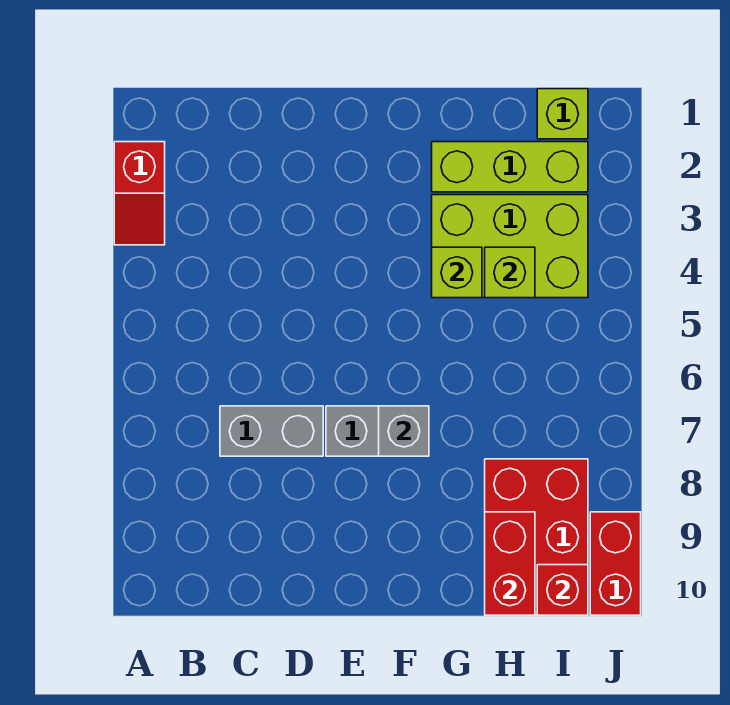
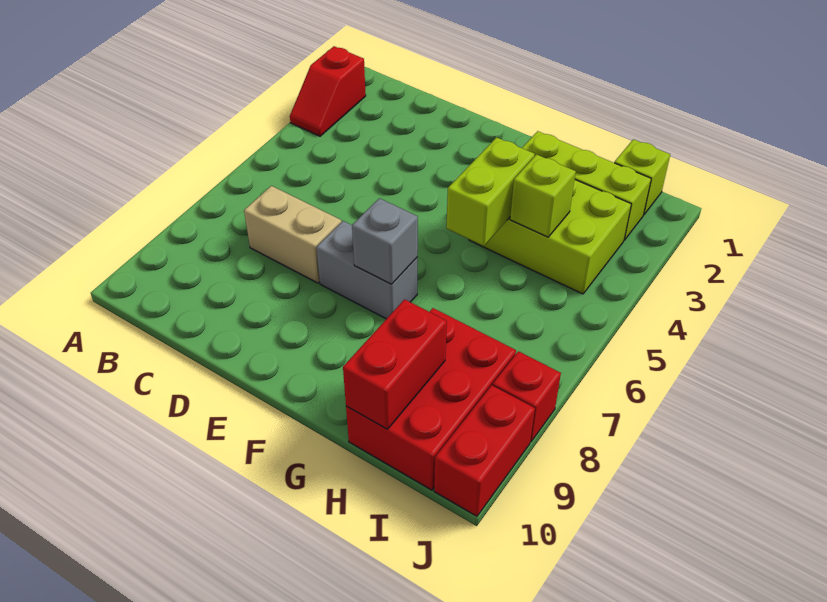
grey brick C7:D7 level 1 -> tan brick C7:D7 level 1
lime brick G4 level 2 -> lime brick G4:G5 level 2
red brick I10 level 2 -> red brick J8 level 1

